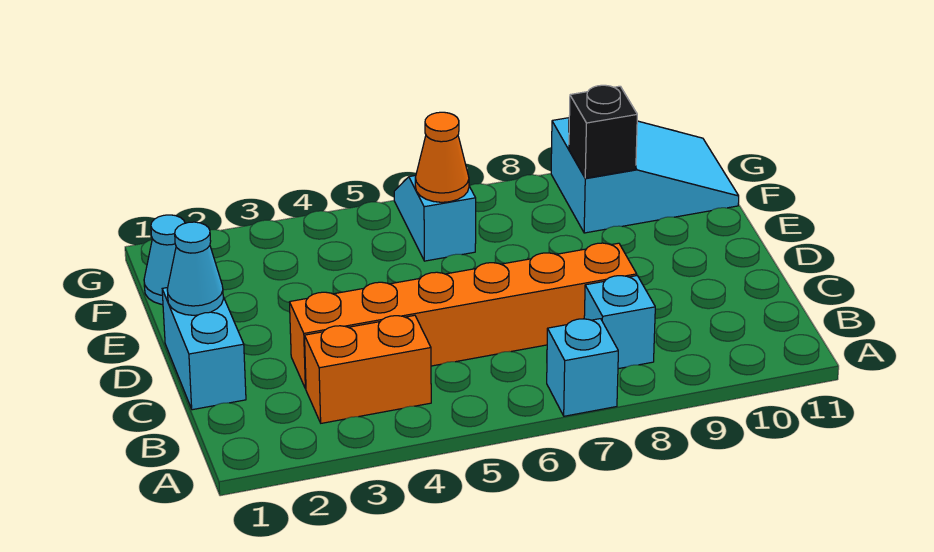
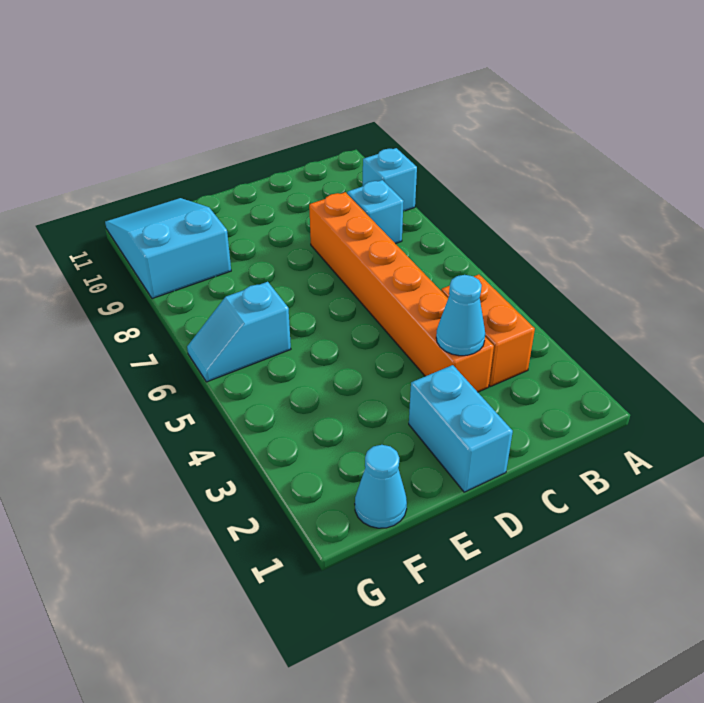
cyan brick A7 level 1 -> cyan brick A9 level 1
cyan brick C1:D1 level 1 -> cyan brick D1:D2 level 1
cyan cone D1 level 2 -> cyan cone C3 level 2
orange cone F6 level 2 -> none
black brick F9 level 2 -> none

